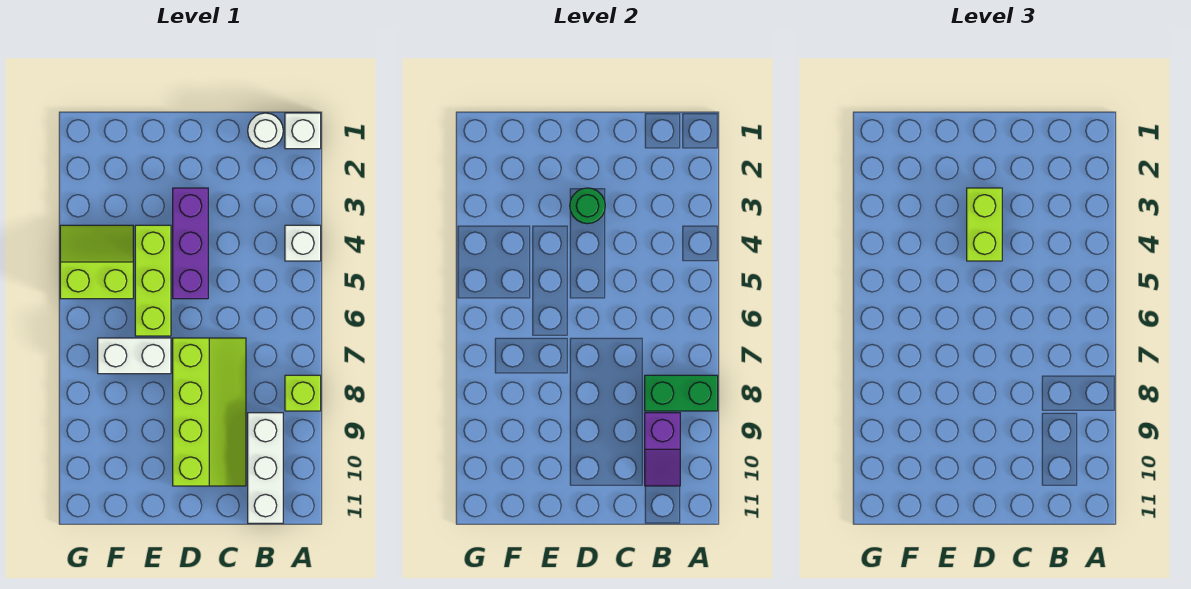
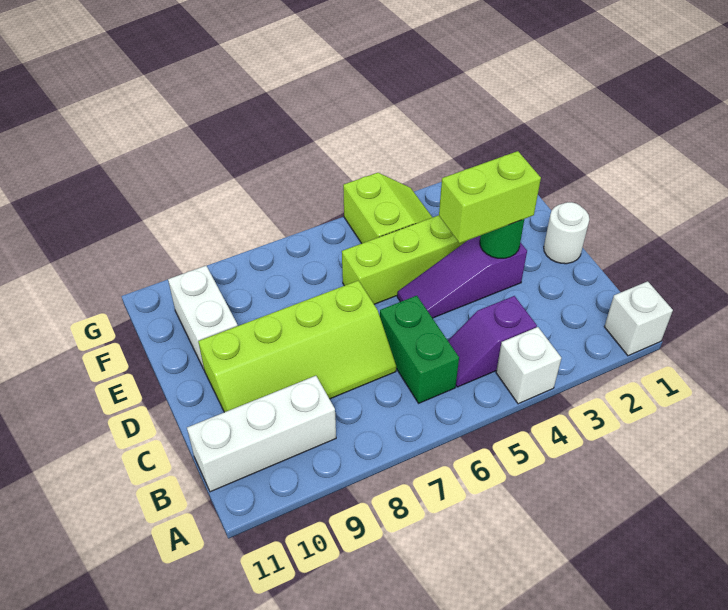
lime brick A8 level 1 -> none
green brick A8:B8 level 2 -> green brick B6:C6 level 1
white round brick B1 level 1 -> white round brick D1 level 1
purple slope B9:B10 level 2 top 9 -> purple slope B4:B5 level 1 top 4
purple brick D3:D5 level 1 -> purple slope D3:D5 level 1 top 3
white brick E7:F7 level 1 -> white brick E10:F10 level 1

